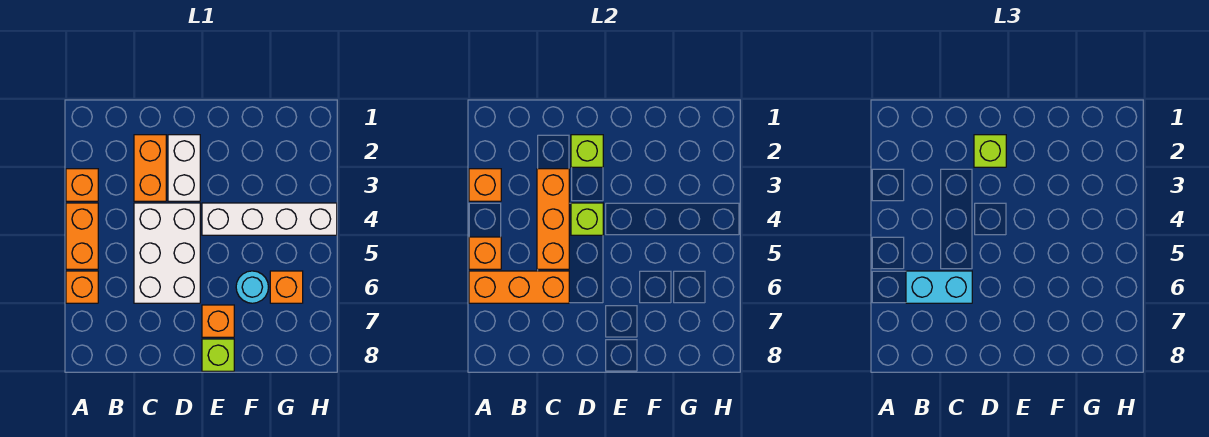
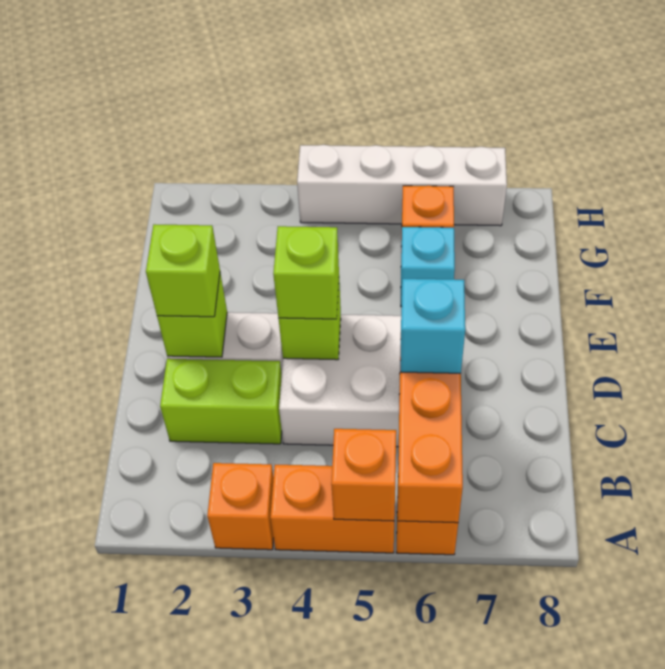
orange brick A3 level 2 -> none
cyan brick B6:C6 level 3 -> cyan brick C6 level 3
orange brick C2:C3 level 1 -> lime brick C2:C3 level 1
orange brick C3:C5 level 2 -> none
white brick E4:H4 level 1 -> white brick H4:H7 level 1
orange brick E7 level 1 -> none
lime brick E8 level 1 -> lime brick D4 level 3
cyan round brick F6 level 1 -> cyan brick F6 level 1

